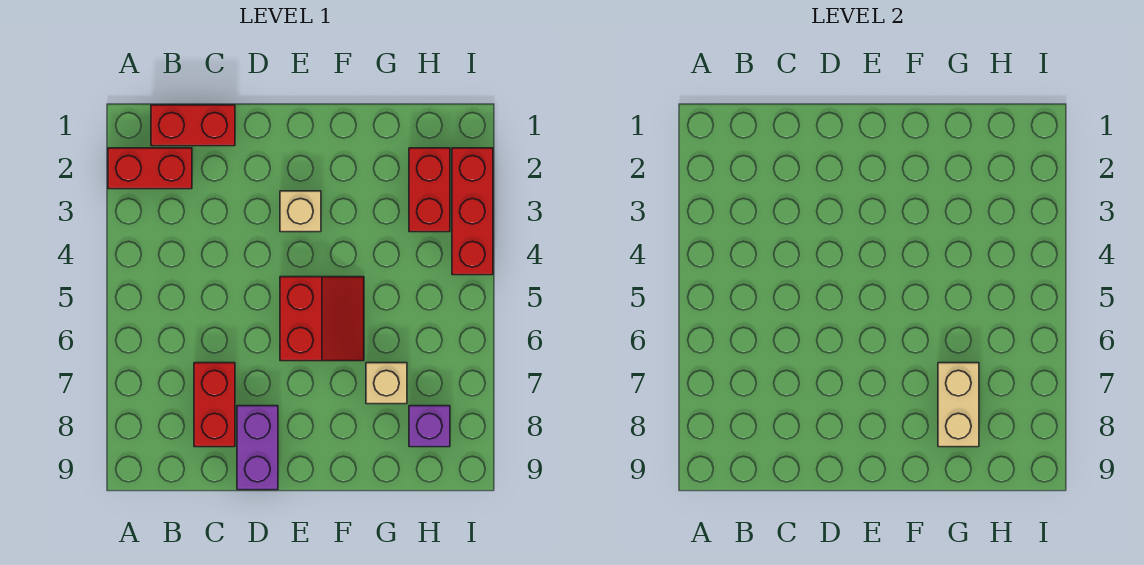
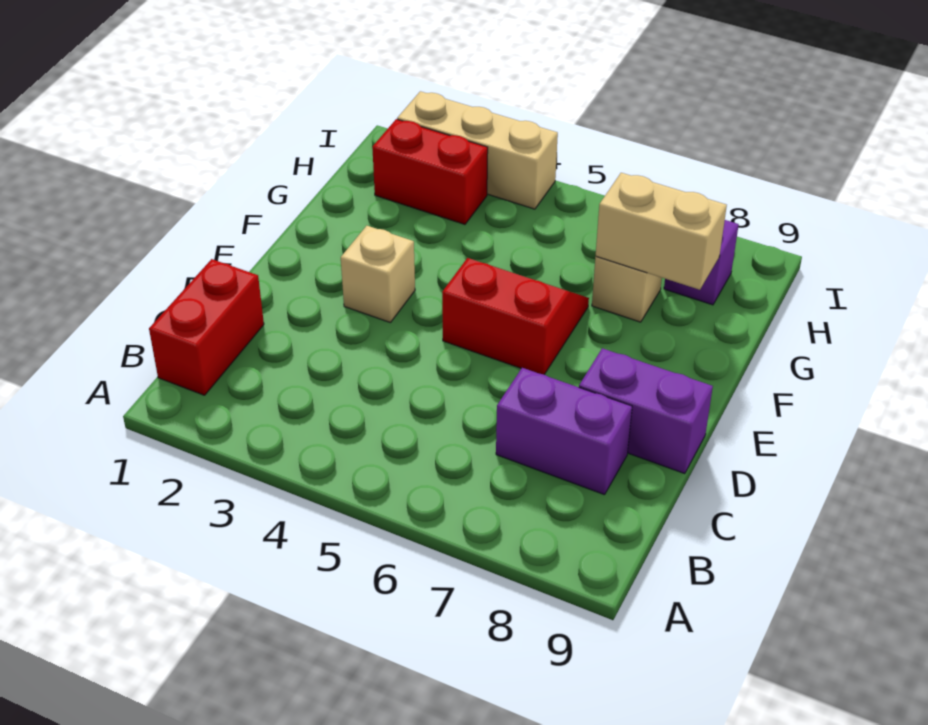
red brick A2:B2 level 1 -> none
red brick C7:C8 level 1 -> purple brick C7:C8 level 1
red brick I2:I4 level 1 -> tan brick I2:I4 level 1

